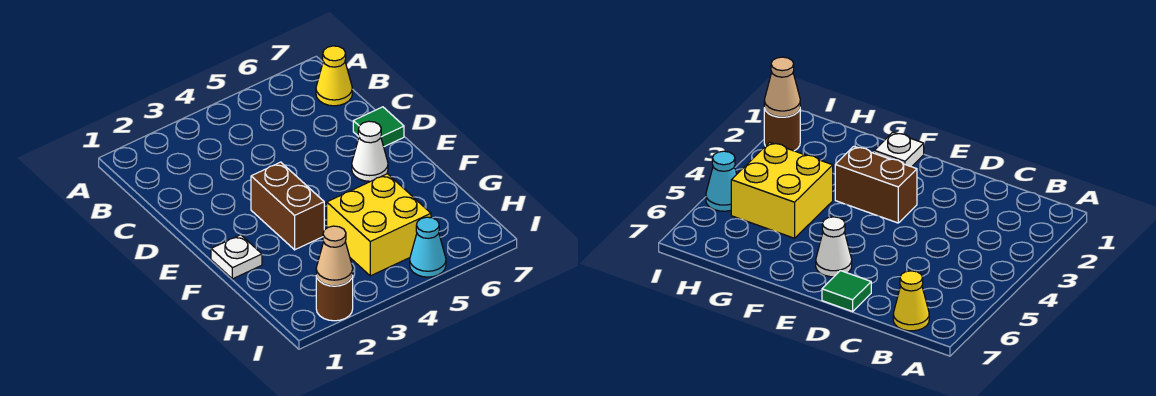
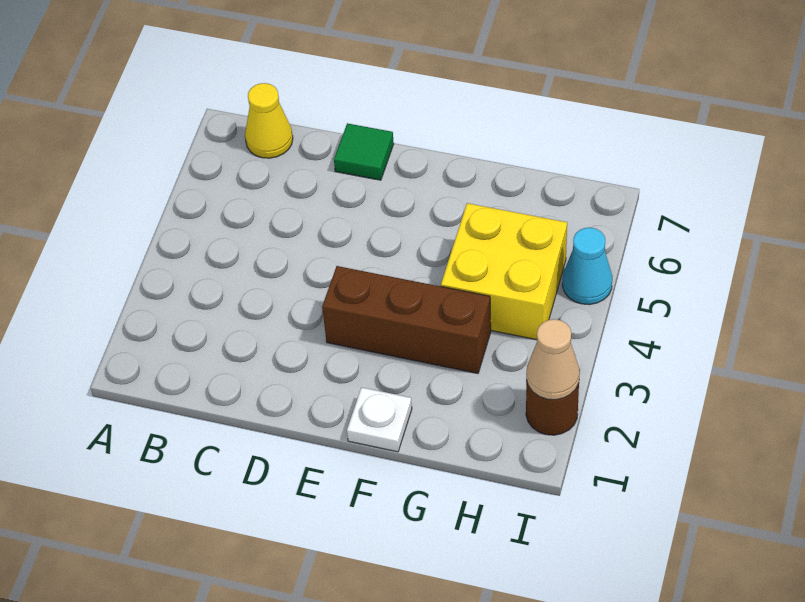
brown brick E3:F3 level 1 -> brown brick E3:G3 level 1
white cone E6 level 1 -> none

